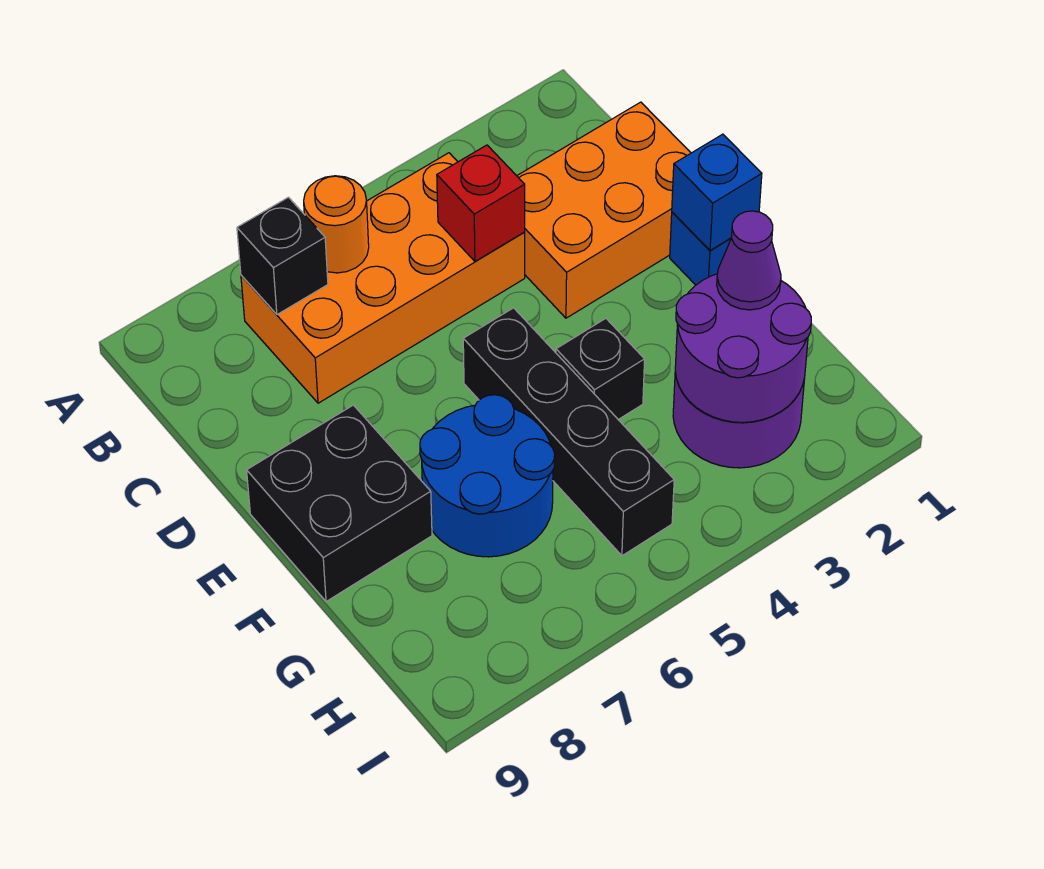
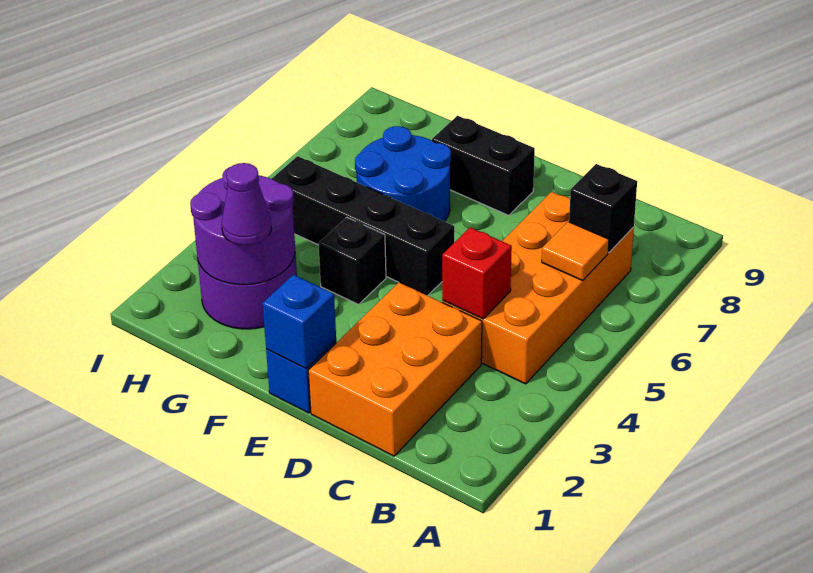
orange round brick B6 level 2 -> orange tile B6 level 2
black brick E8:F9 level 1 -> black brick E8:F8 level 1

